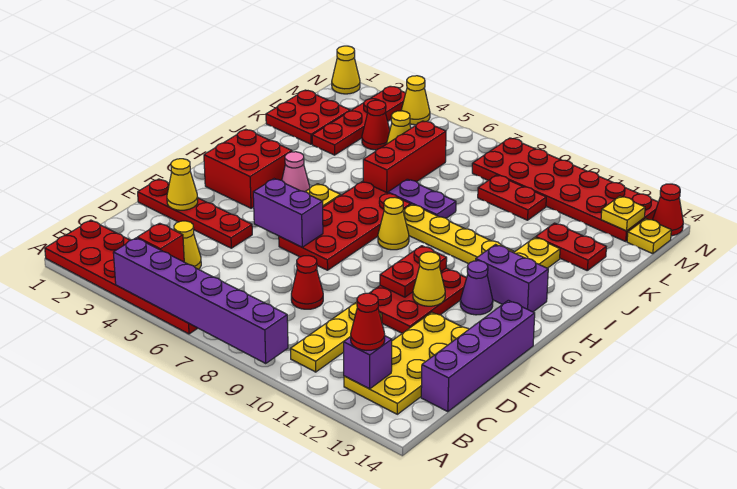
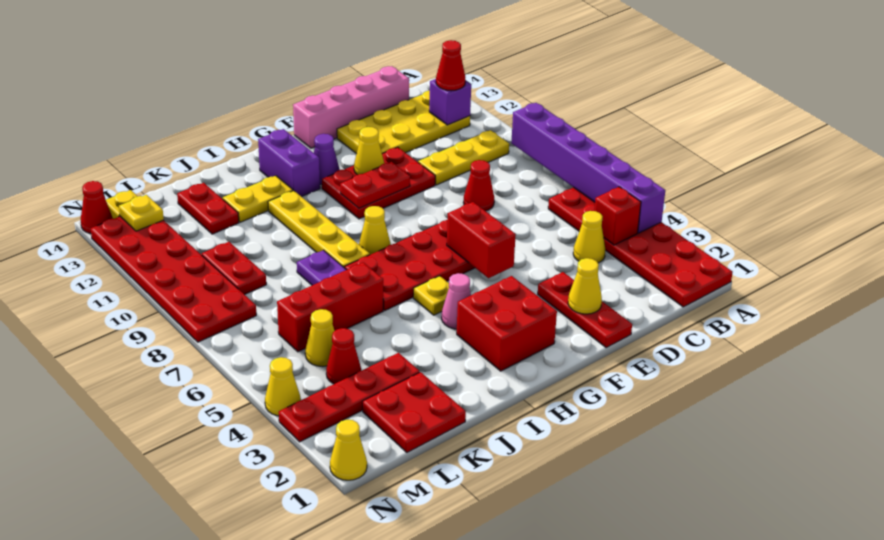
purple brick C14:F14 level 1 -> pink brick C14:F14 level 1
red plate E1:E4 level 1 -> red plate E1:E3 level 1
purple brick F5:F6 level 2 -> red brick F5:F6 level 2

